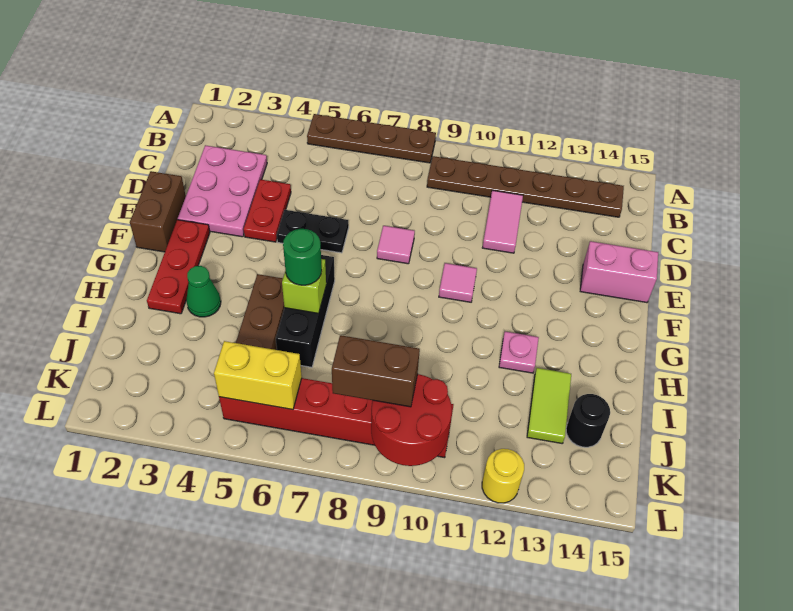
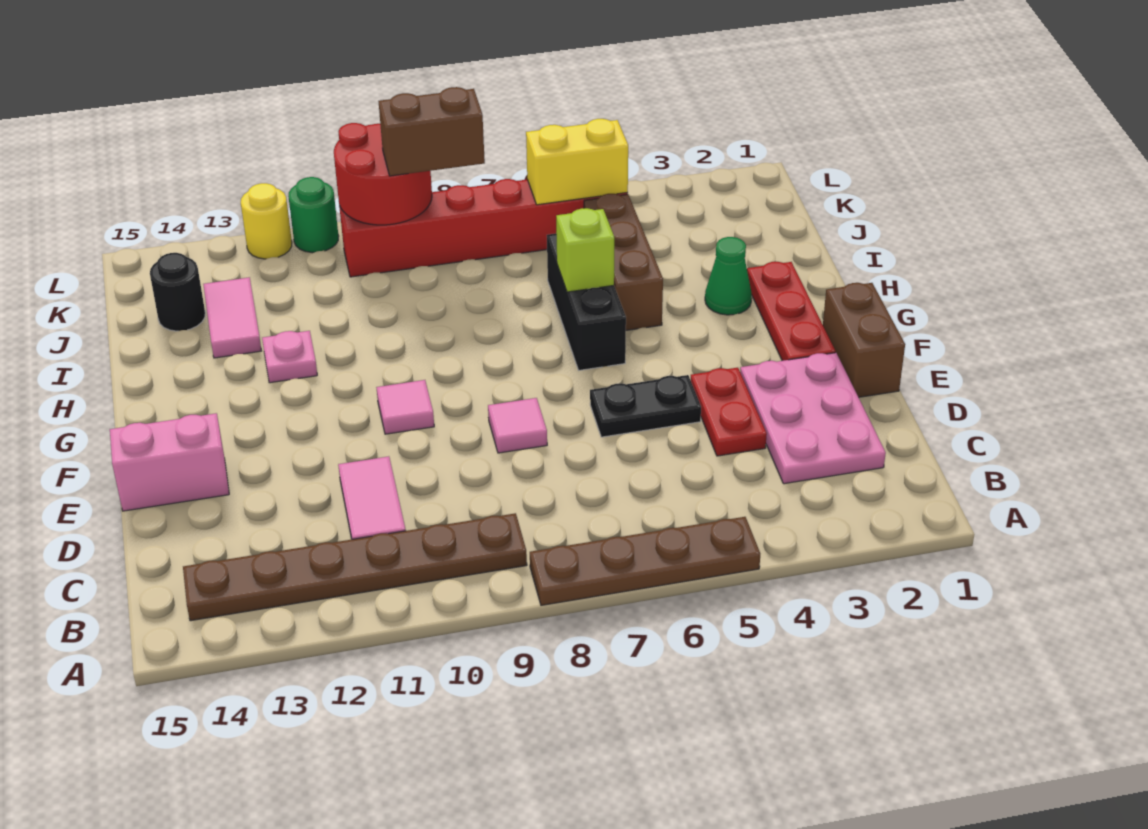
green round brick H6 level 3 -> green round brick L11 level 1
lime tile I13:J13 level 1 -> pink tile I13:J13 level 1

